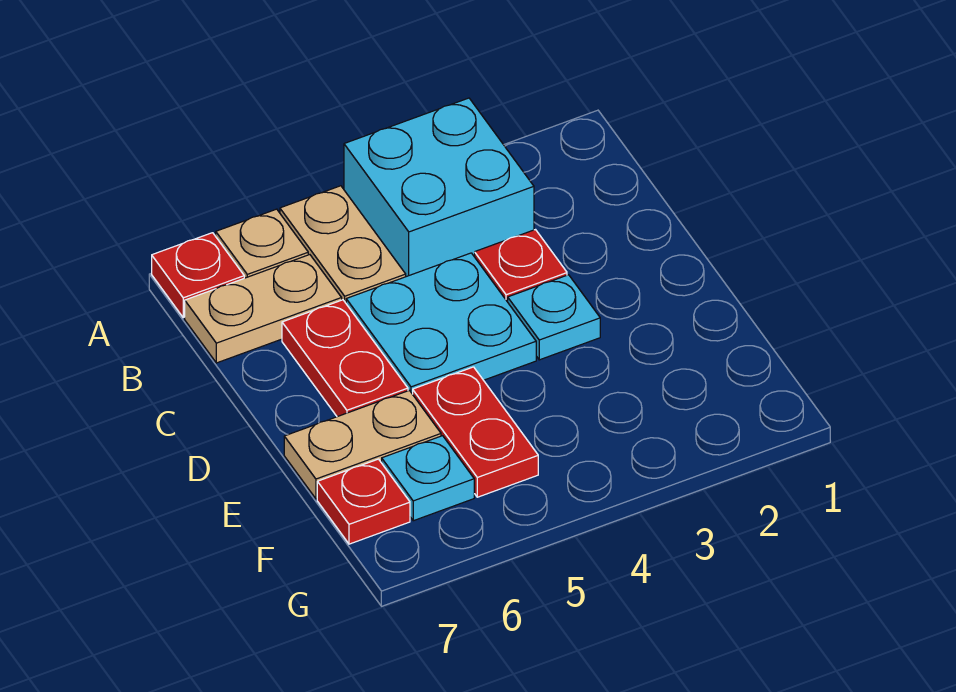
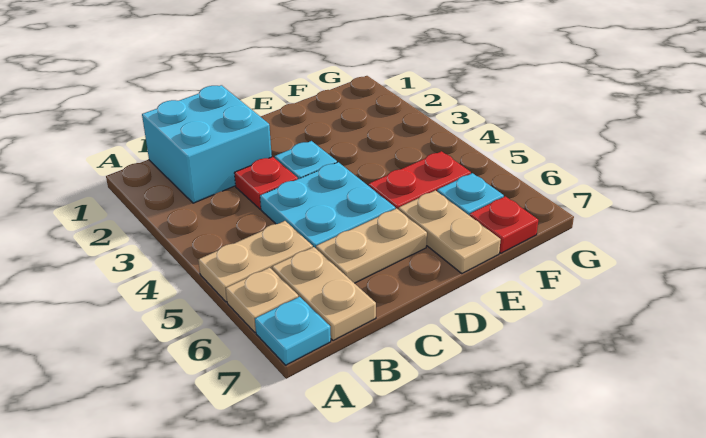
cyan brick A3:B4 level 1 -> cyan brick B1:C2 level 1
red plate A7 level 1 -> cyan plate A7 level 1
red plate C6:D6 level 1 -> tan plate C6:D6 level 1

